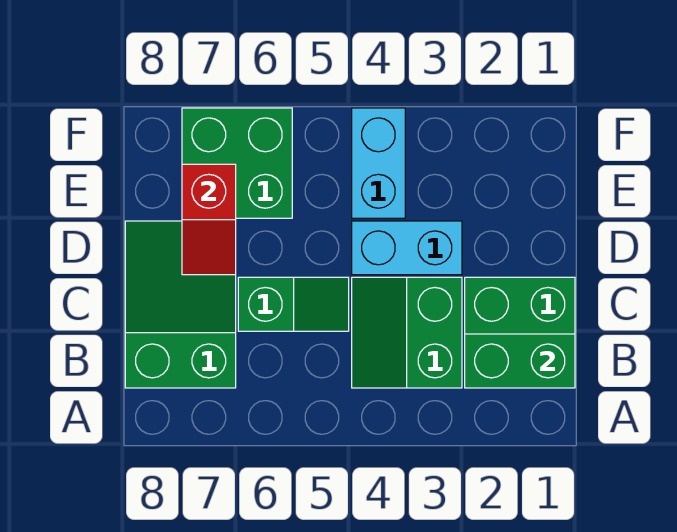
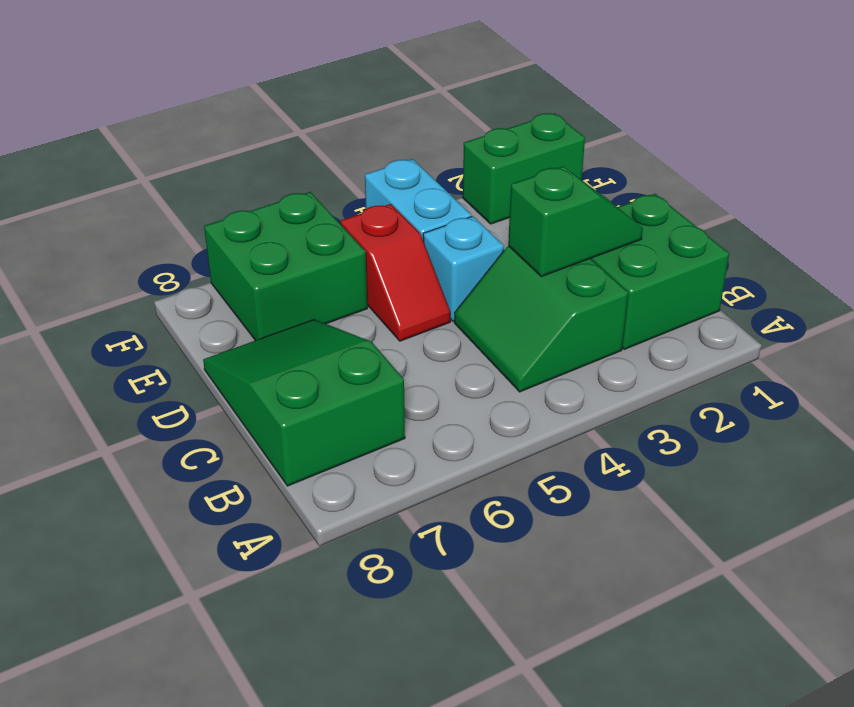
green brick B1:B2 level 2 -> green brick F1:F2 level 1
green slope C5:C6 level 1 top 6 -> green slope C2:C3 level 2 top 3
cyan brick D3:D4 level 1 -> cyan brick D4 level 1
red slope D7:E7 level 2 top E -> red slope D5:E5 level 1 top E

